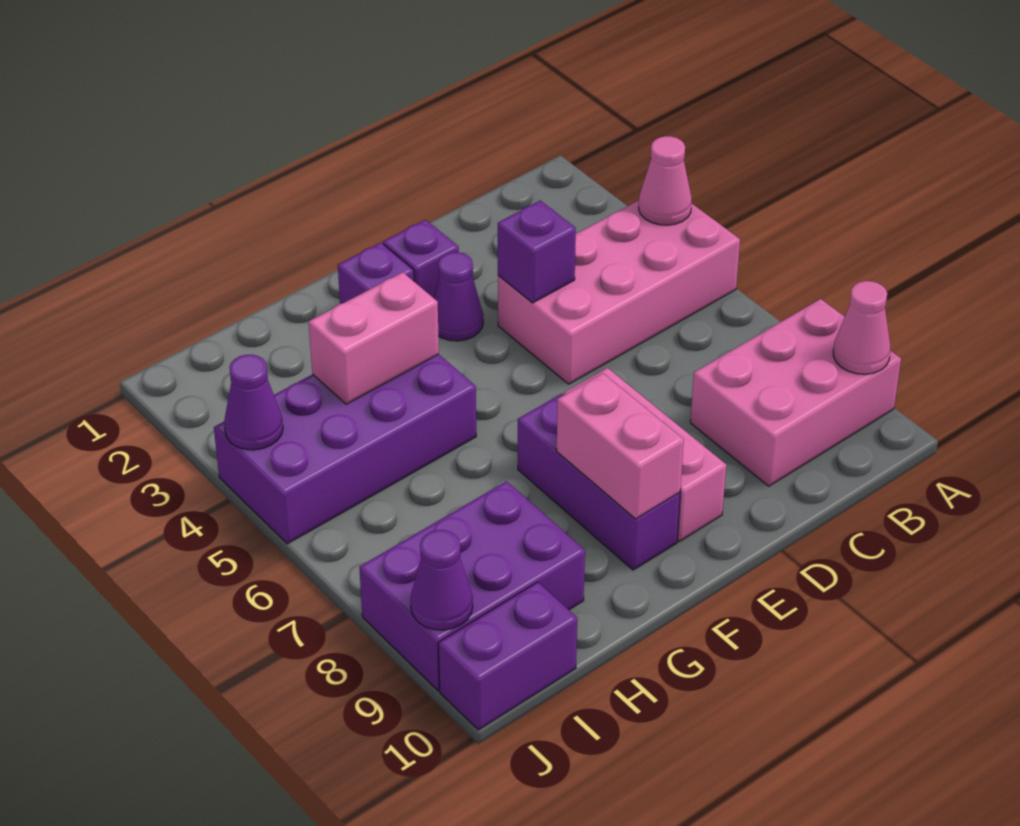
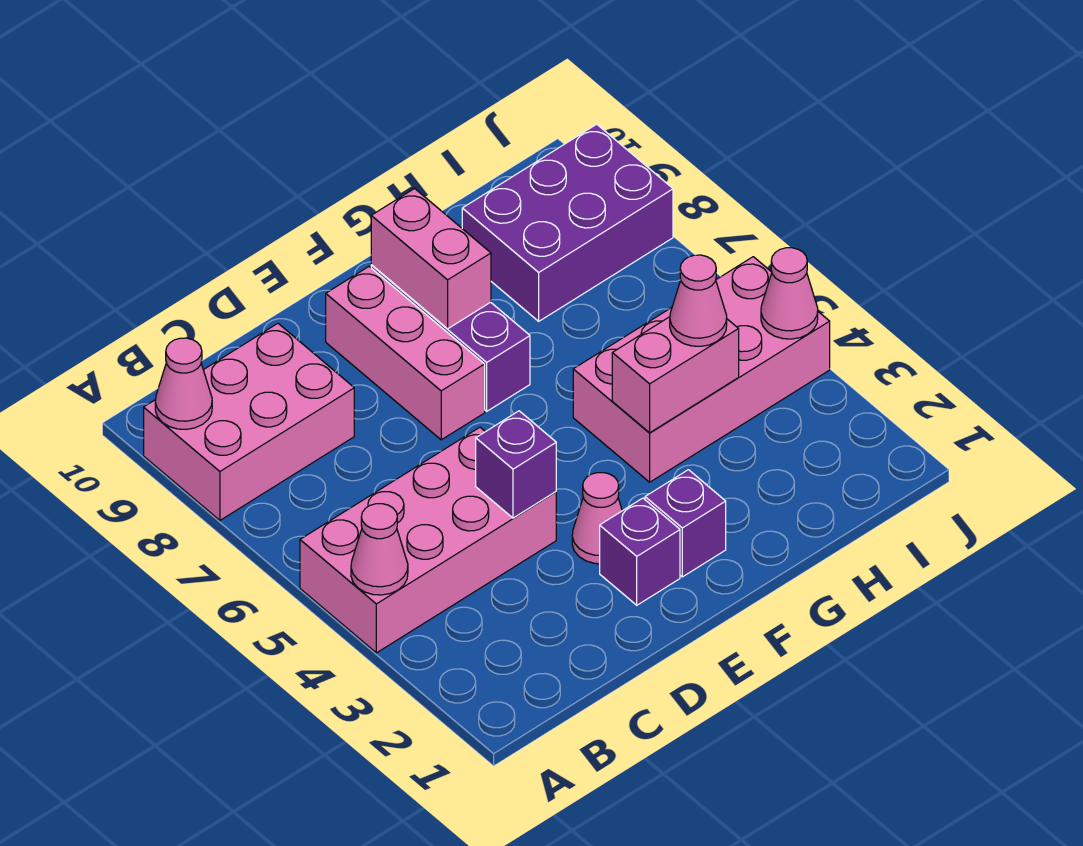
purple cone E3 level 1 -> pink cone E3 level 1
purple brick G4:J5 level 1 -> pink brick G4:J5 level 1
none -> pink cone H4 level 3
purple brick I10:J10 level 1 -> none
purple cone J4 level 2 -> pink cone J4 level 2
purple cone J9 level 2 -> none

